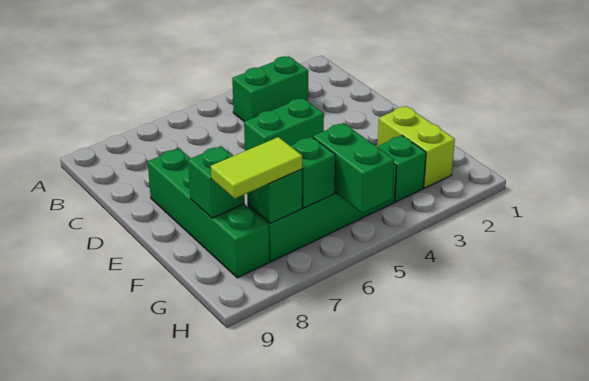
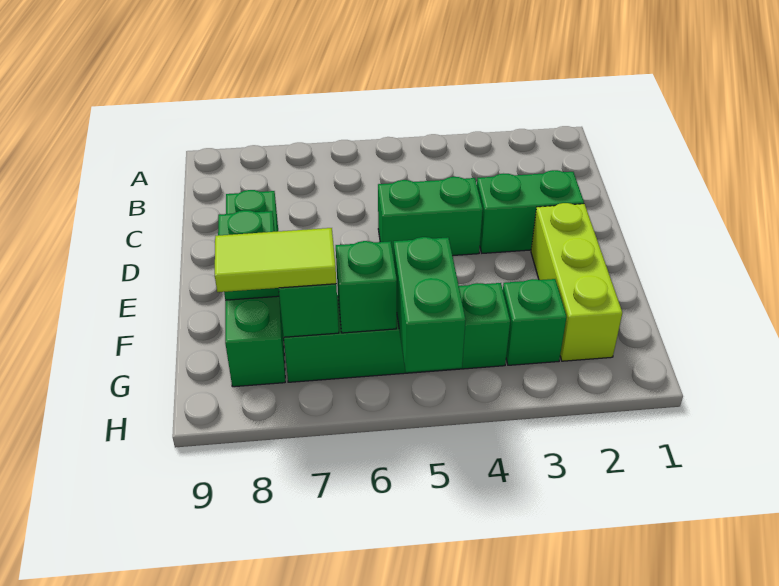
green brick B3:B4 level 1 -> green brick D2:D3 level 1
lime brick F2:G2 level 1 -> lime brick E2:G2 level 1

